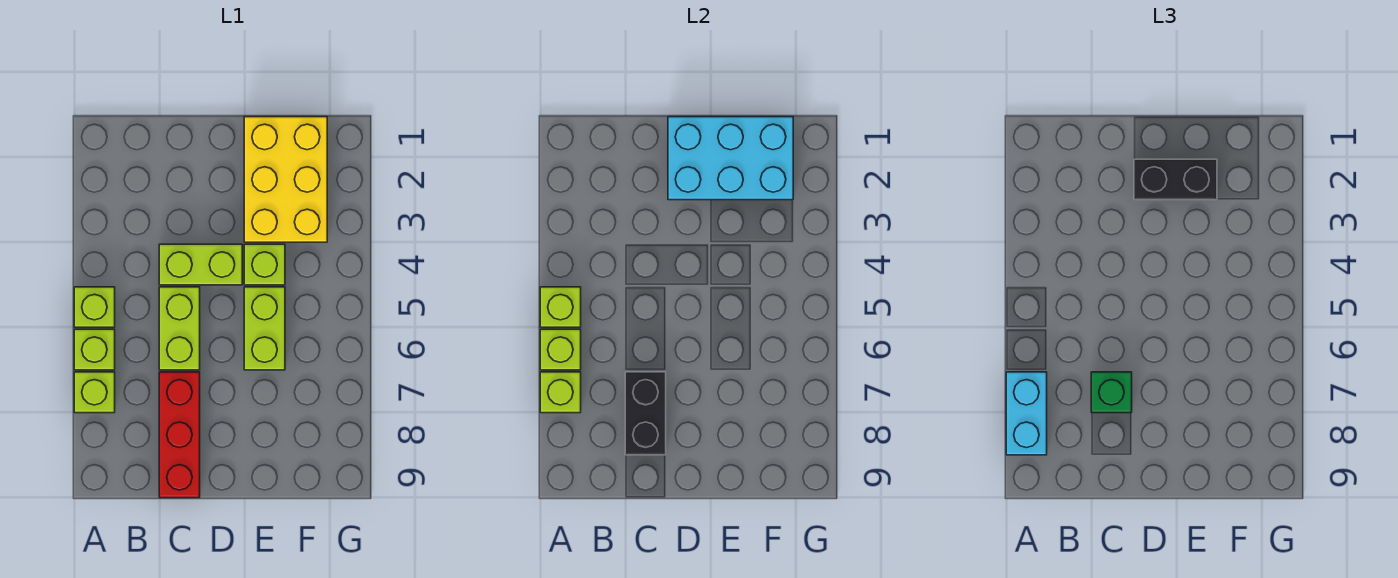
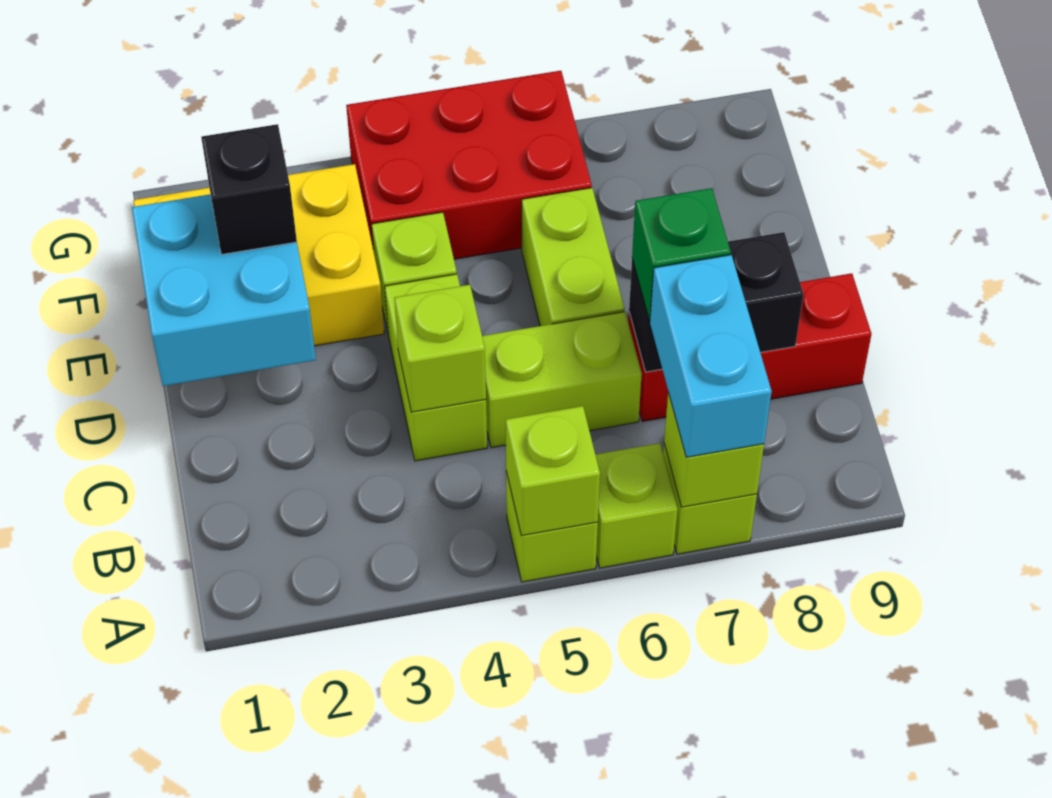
lime brick A6 level 2 -> lime brick C4 level 2
cyan brick A7:A8 level 3 -> cyan brick A7:B7 level 3
cyan brick D1:F2 level 2 -> cyan brick D1:E2 level 2
black brick D2:E2 level 3 -> black brick E2 level 3
lime brick E5:E6 level 1 -> lime brick D6:E6 level 1
none -> red brick F4:G6 level 1

